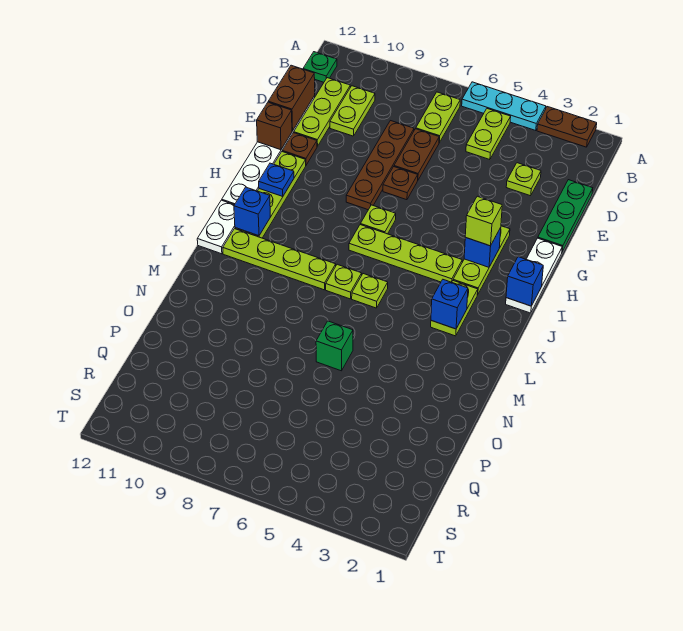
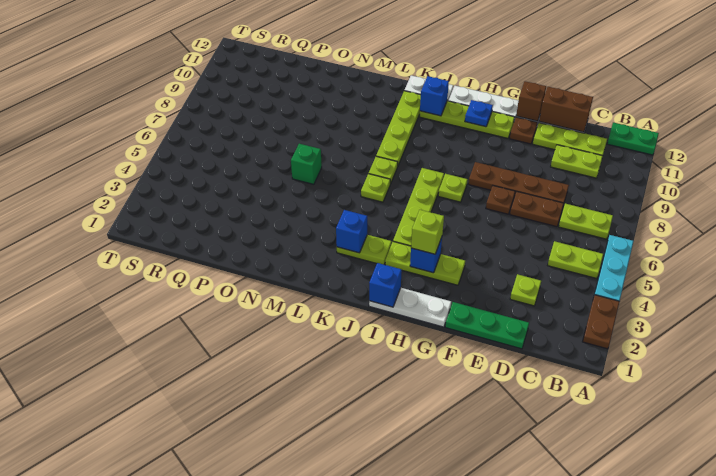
green plate B12 level 1 -> green plate A12:B12 level 1

